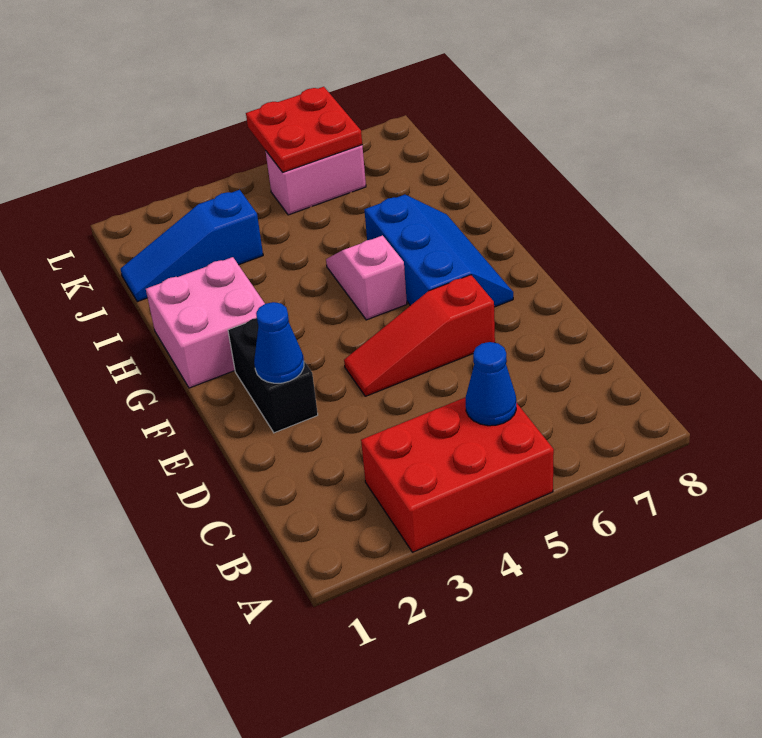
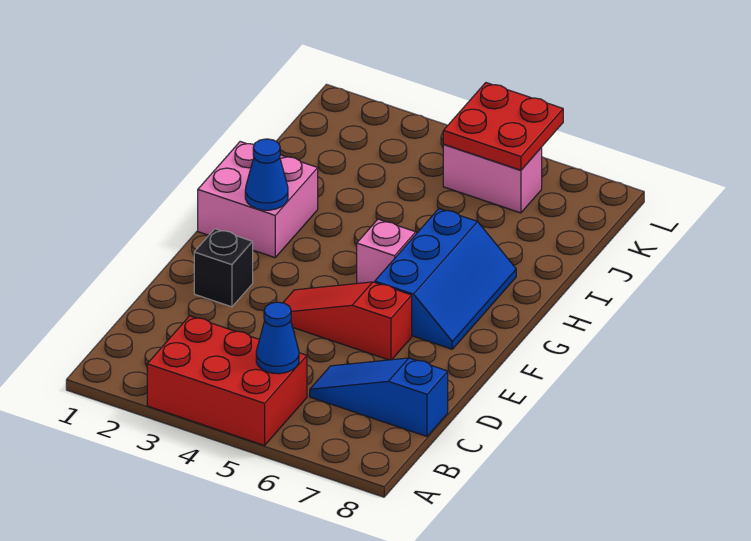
black brick E2:F2 level 1 -> black brick E2 level 1
blue cone E2 level 2 -> blue cone G2 level 2
blue slope J1:J3 level 1 top 3 -> blue slope C6:C8 level 1 top 8

